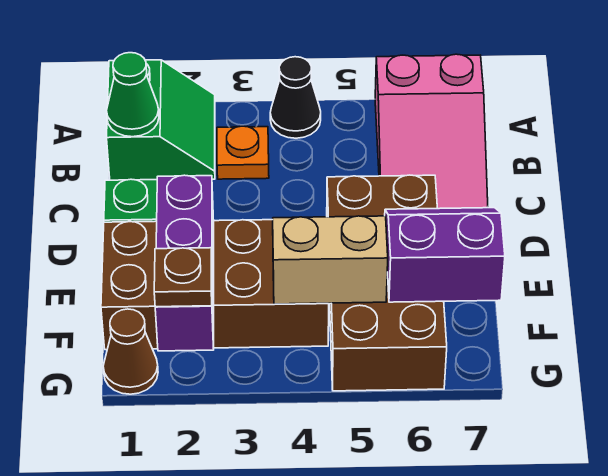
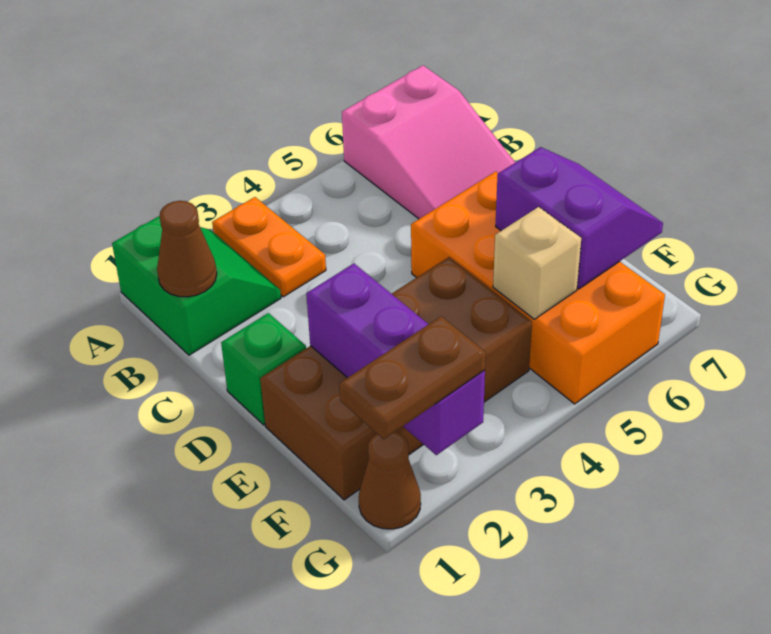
black cone A4 level 1 -> none
green cone B1 level 2 -> brown cone B1 level 2
orange plate B3 level 1 -> orange plate A3:B3 level 1
brown brick D5:G6 level 1 -> orange brick D5:G6 level 1
purple slope E6:F7 level 2 top F -> purple slope E6:F7 level 2 top 6
tan brick F4:F5 level 2 -> tan brick F5 level 2
brown plate G2 level 3 -> brown plate G1:G2 level 3

